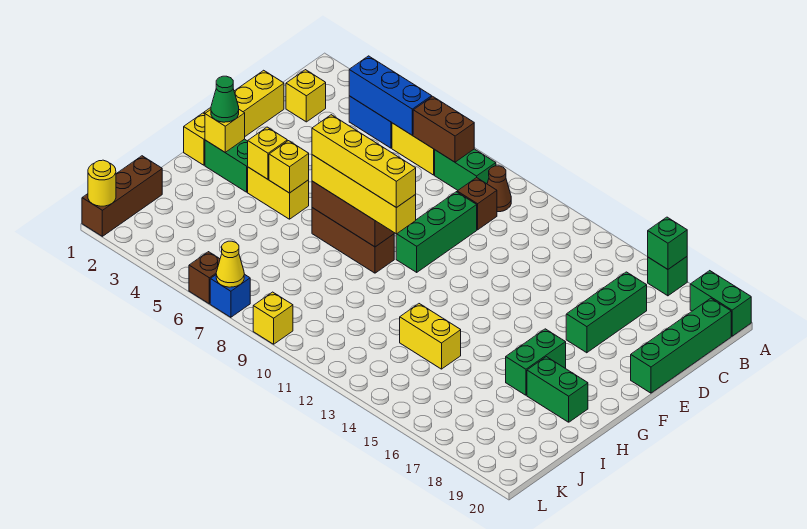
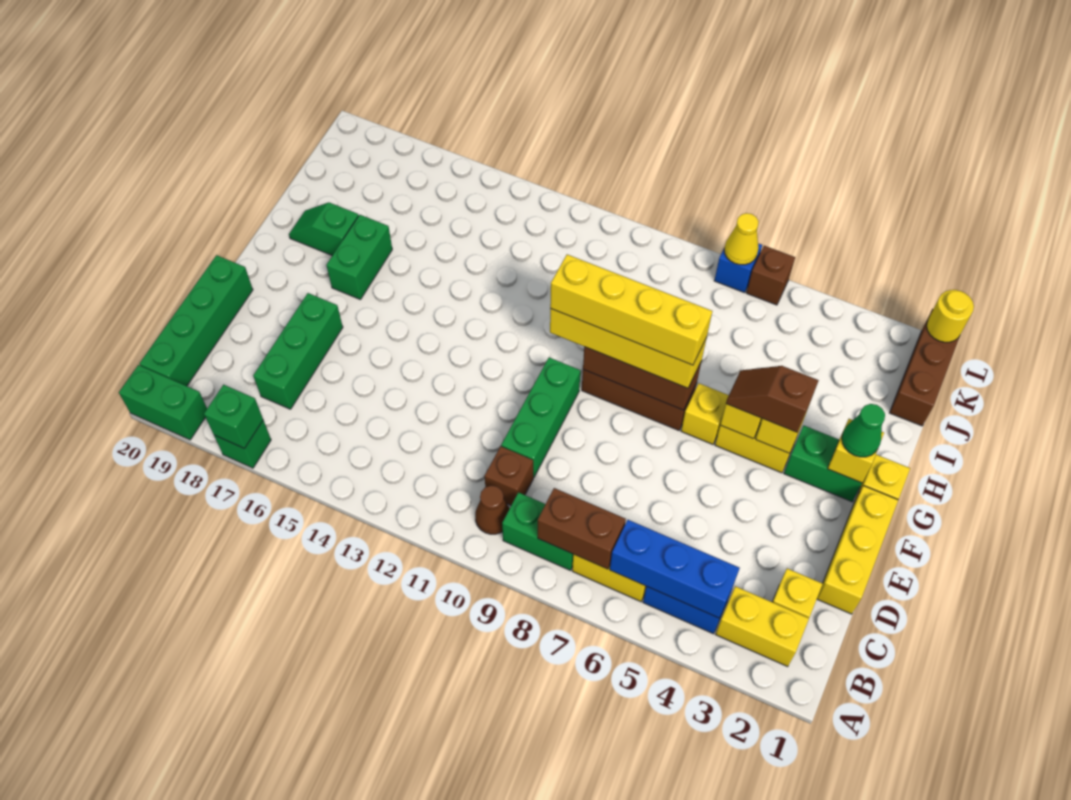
none -> brown slope G4:G5 level 3 top 4
green brick H18:H19 level 1 -> green slope H18:H19 level 1 top 18
yellow brick I13:I14 level 1 -> yellow brick B2:B3 level 1
yellow brick L9 level 1 -> yellow brick G6 level 1

